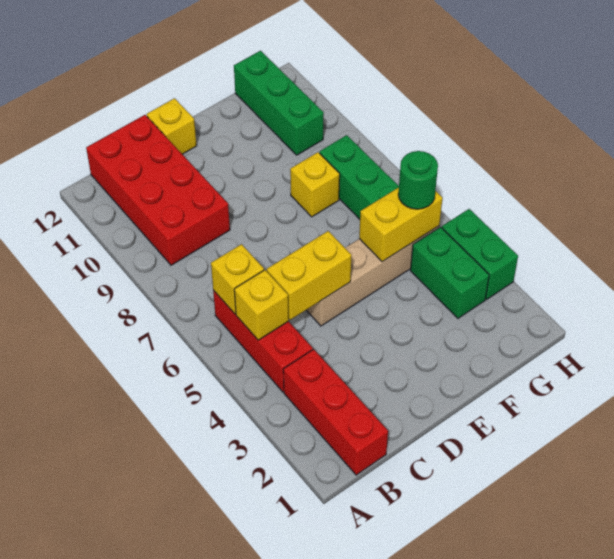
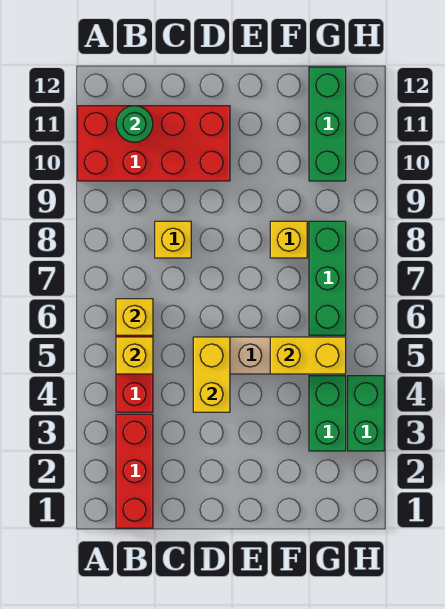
red brick B9:C12 level 1 -> red brick A10:D11 level 1
yellow brick C5:D5 level 2 -> yellow brick D4:D5 level 2
yellow brick D12 level 1 -> yellow brick C8 level 1
green round brick G5 level 3 -> green round brick B11 level 2

